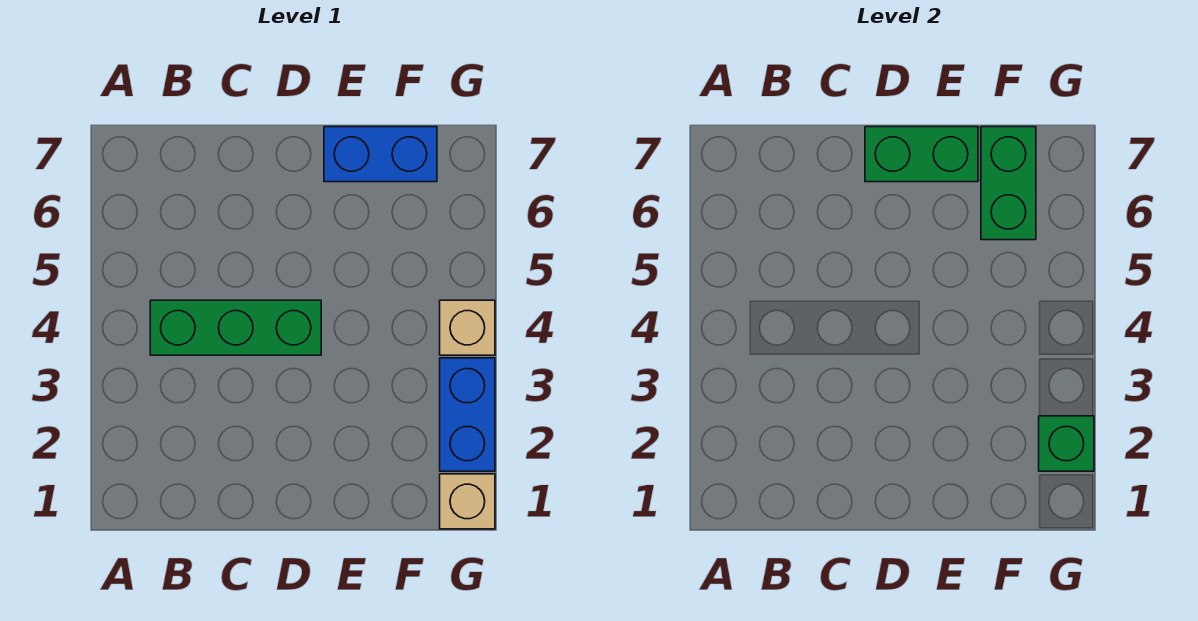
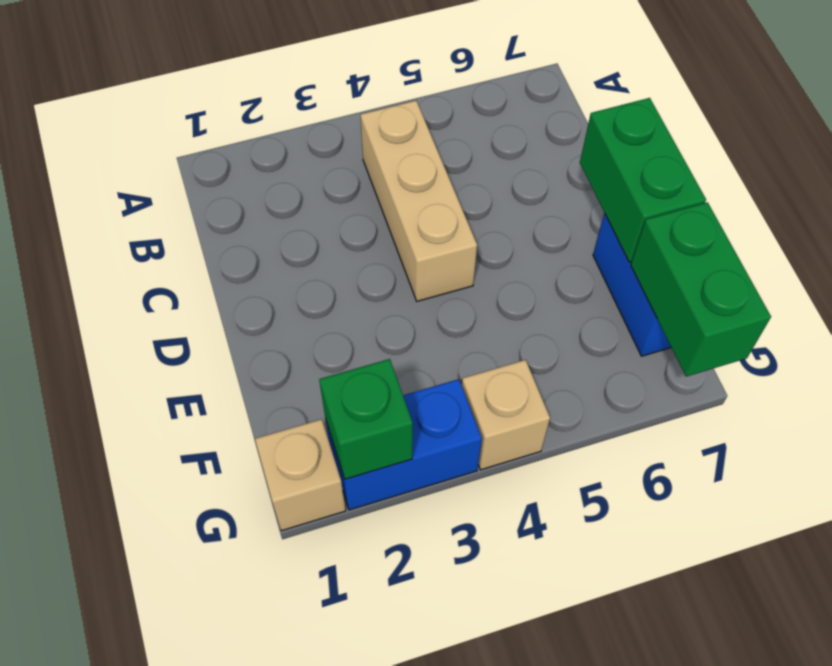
green brick B4:D4 level 1 -> tan brick B4:D4 level 1
green brick F6:F7 level 2 -> green brick F7:G7 level 2

